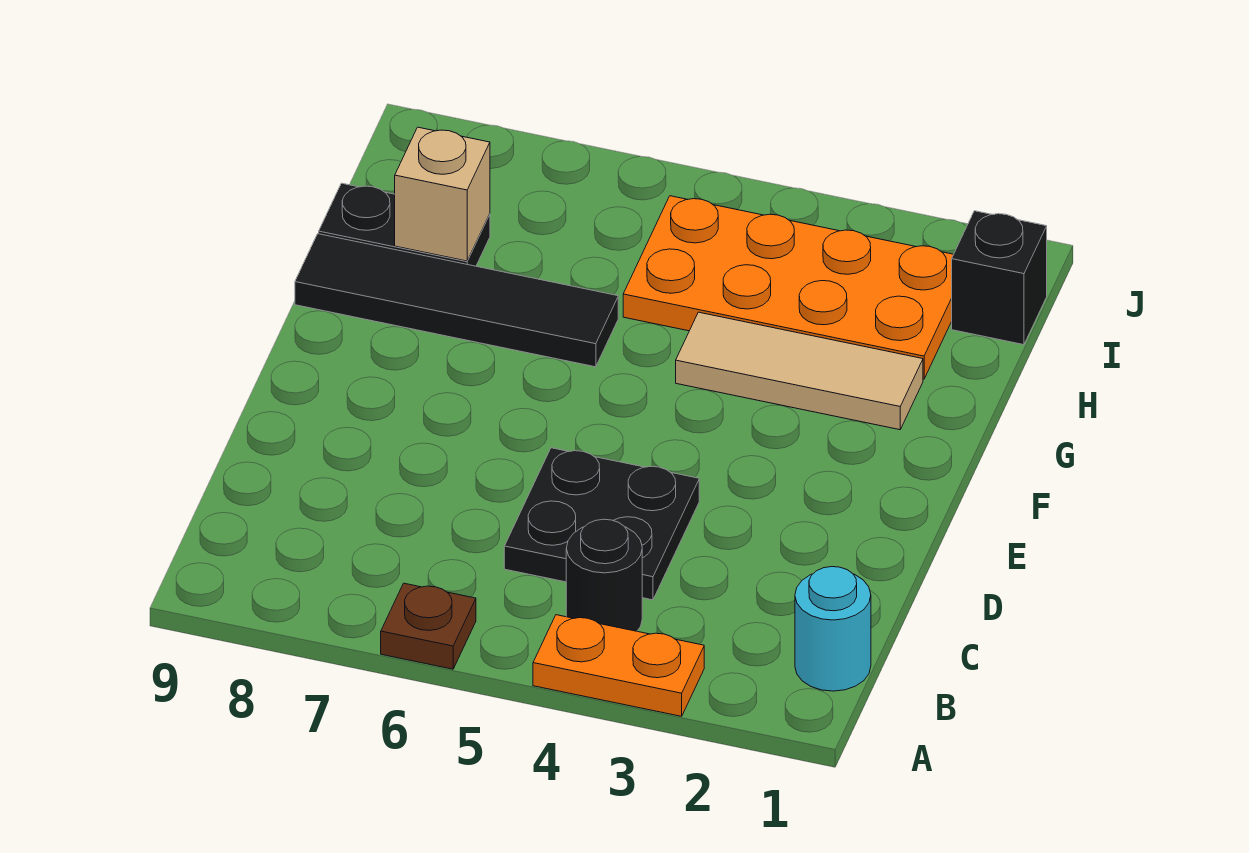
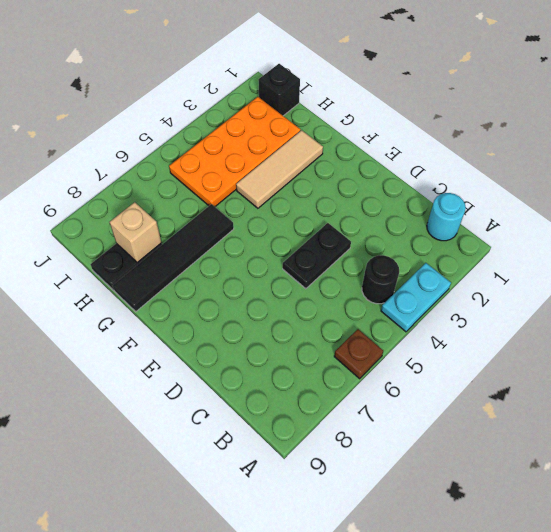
orange plate A3:A4 level 1 -> cyan plate A3:A4 level 1
black plate C4:D5 level 1 -> black plate D4:D5 level 1

